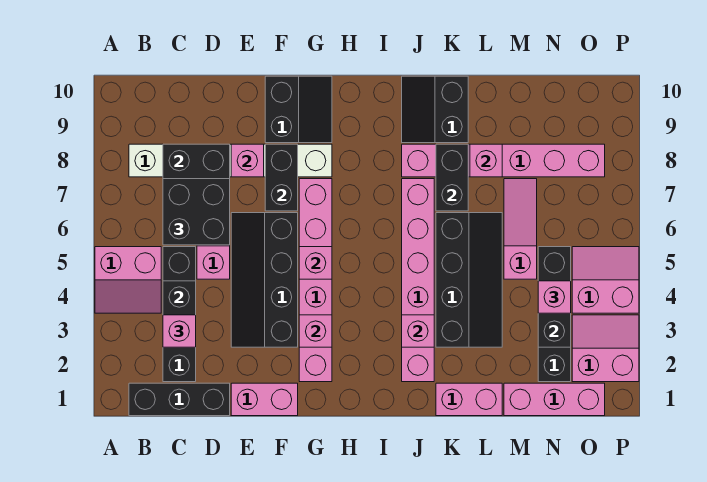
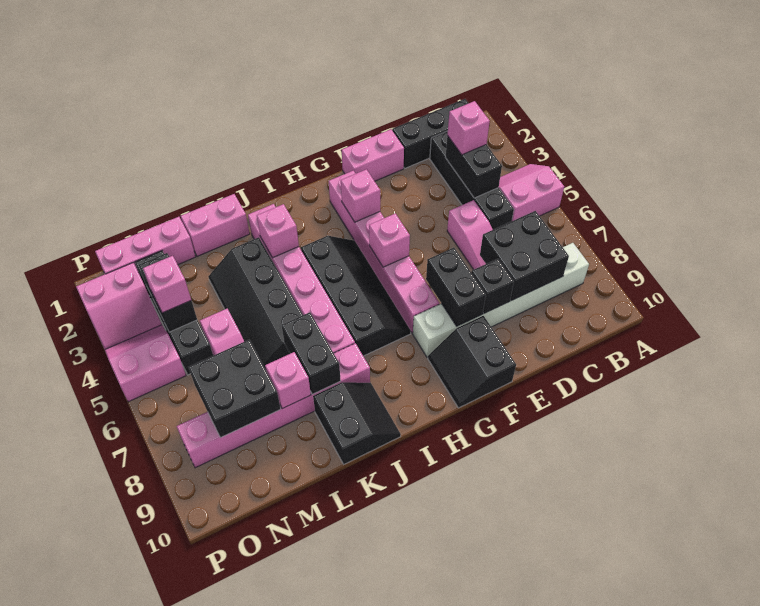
black brick C6:D7 level 3 -> black brick M7:N8 level 2
black slope E3:F6 level 1 top F -> black slope H4:I7 level 1 top I
pink brick E8 level 2 -> black brick E8 level 2
pink slope O4:P5 level 1 top 4 -> pink slope O4:P5 level 1 top 5

